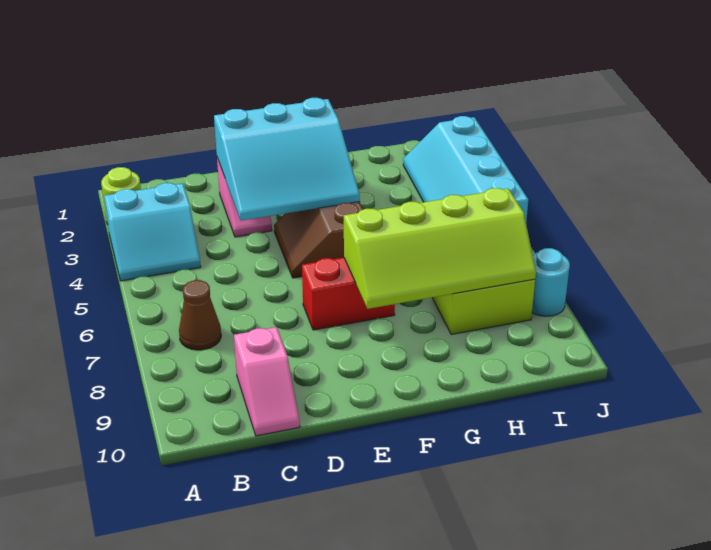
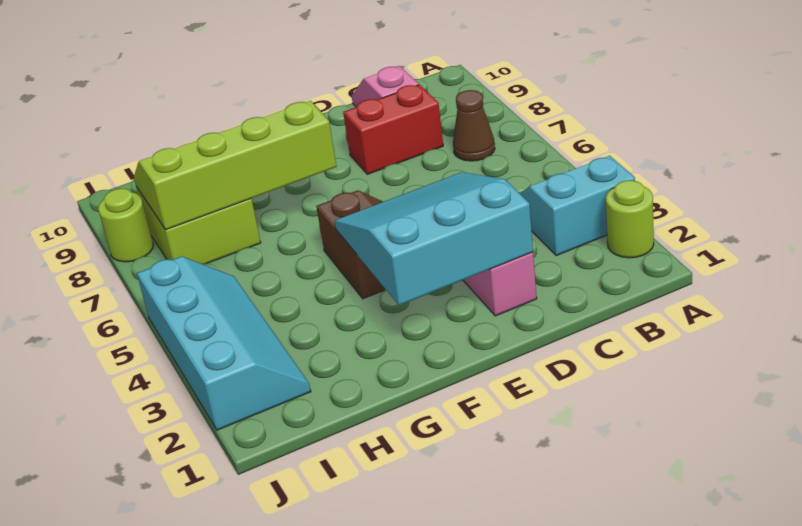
red brick E7:F7 level 1 -> red brick C8:D8 level 1
cyan round brick J8 level 1 -> lime round brick J8 level 1

